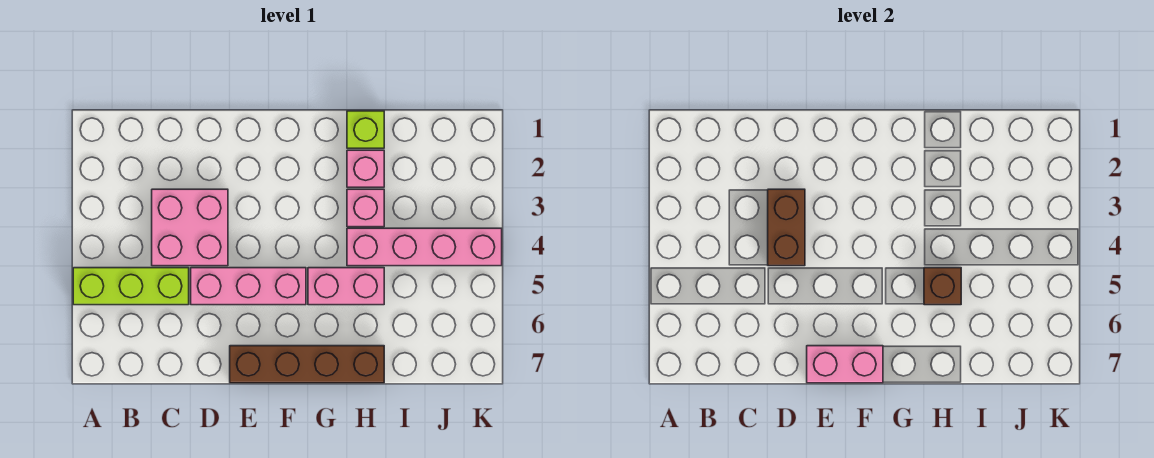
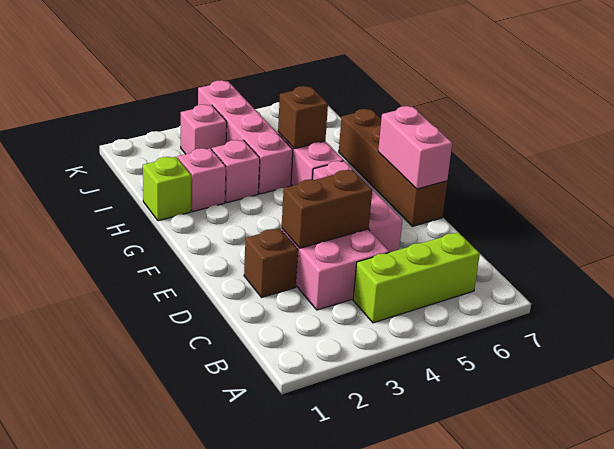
lime brick A5:C5 level 1 -> lime brick B4:B6 level 1
none -> brown brick D2 level 1
none -> pink brick J3 level 1

